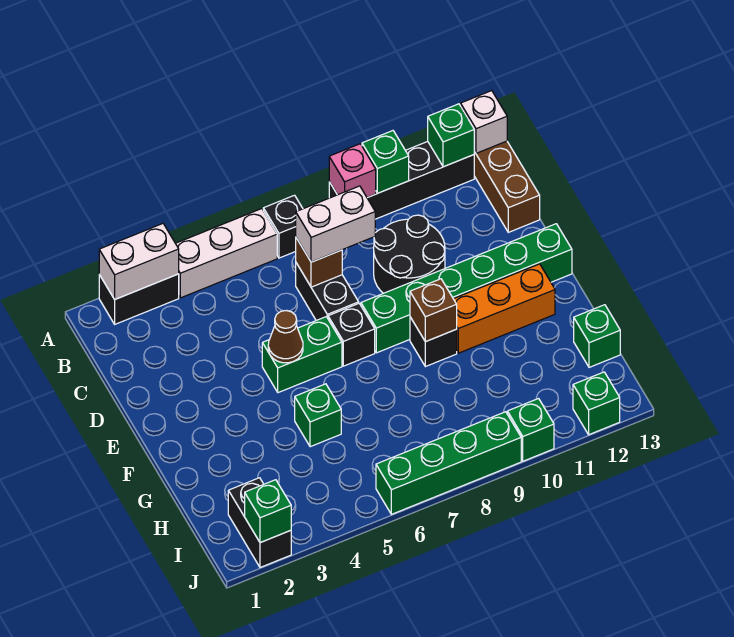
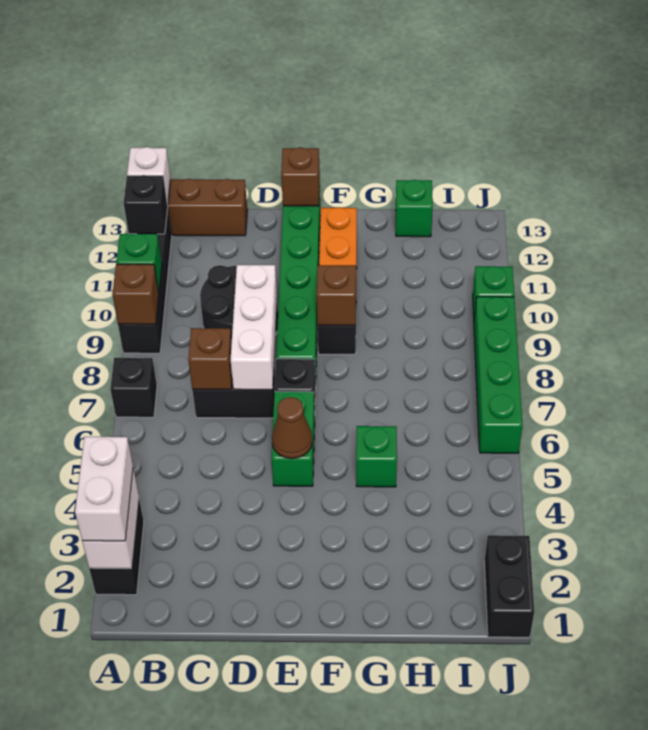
white brick A4:A6 level 1 -> white brick D7:D9 level 2
pink brick A9 level 2 -> brown brick A9 level 2
green brick A12 level 2 -> black brick A12 level 2
white brick C7:C8 level 3 -> white brick A2:A3 level 3
none -> brown brick E13 level 2
black brick I2:J2 level 1 -> black brick J1:J2 level 1
green brick J2 level 2 -> none
green brick J12 level 1 -> none

